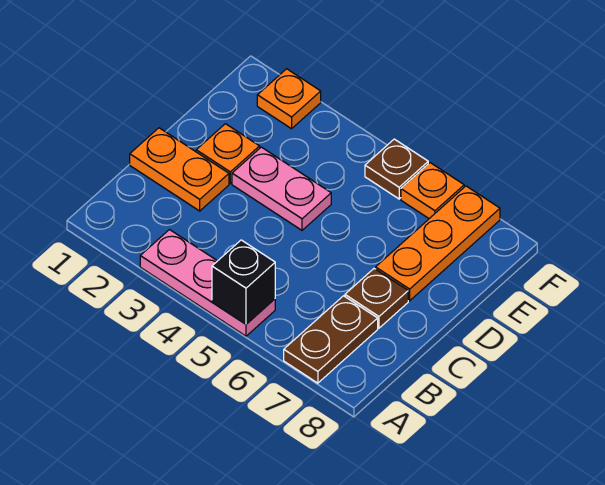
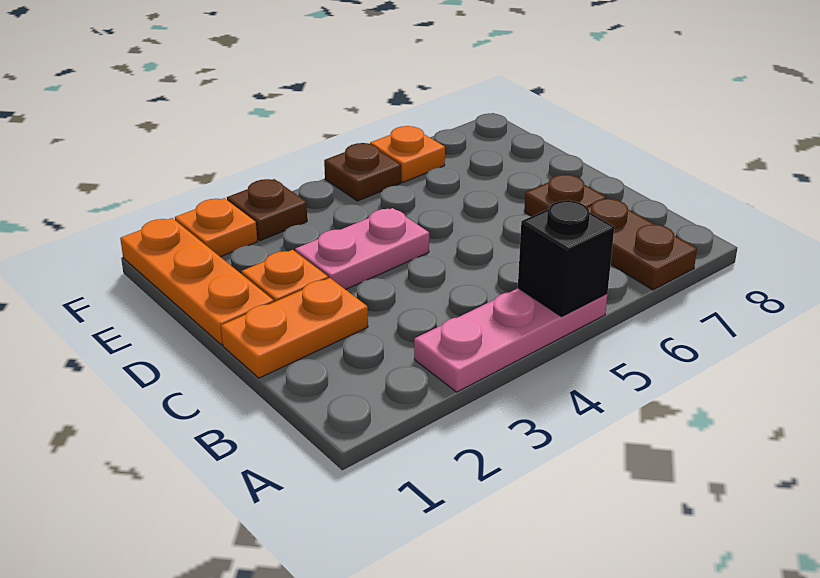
orange plate D7:F7 level 1 -> orange plate D1:F1 level 1
none -> brown plate F3 level 1

